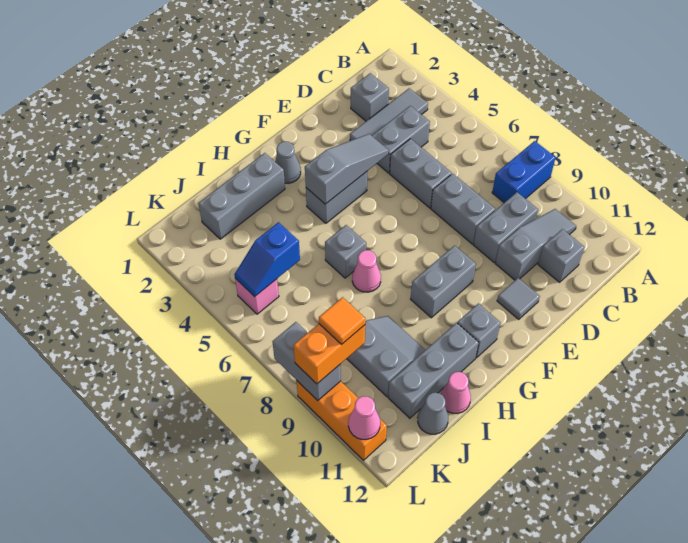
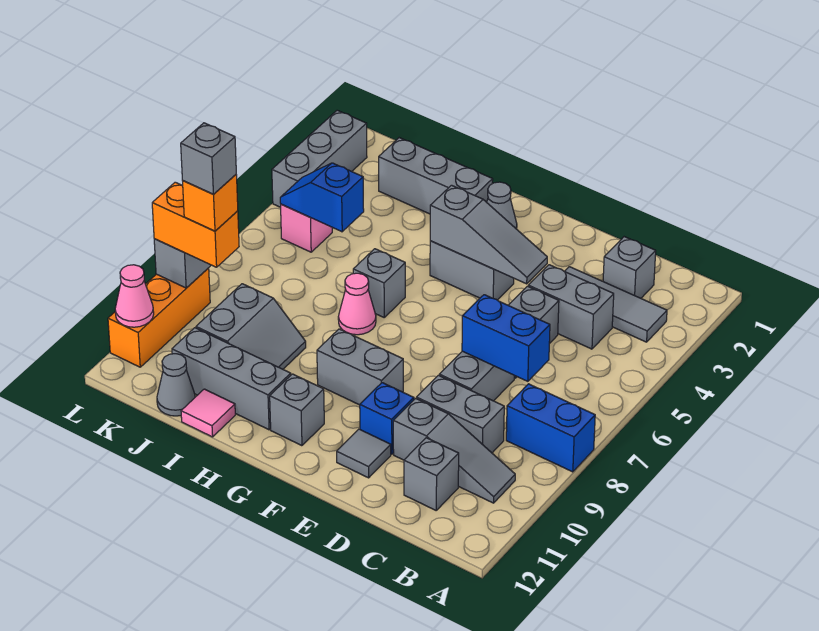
none -> blue brick C7:D7 level 2
none -> blue brick E10 level 1
pink cone I12 level 1 -> pink tile I12 level 1
orange tile K9 level 4 -> orange brick K9 level 4
none -> grey brick K9 level 5
none -> grey brick L2:L4 level 1

